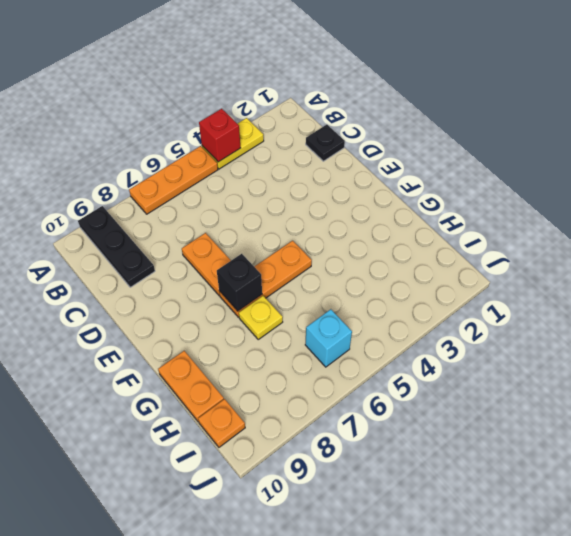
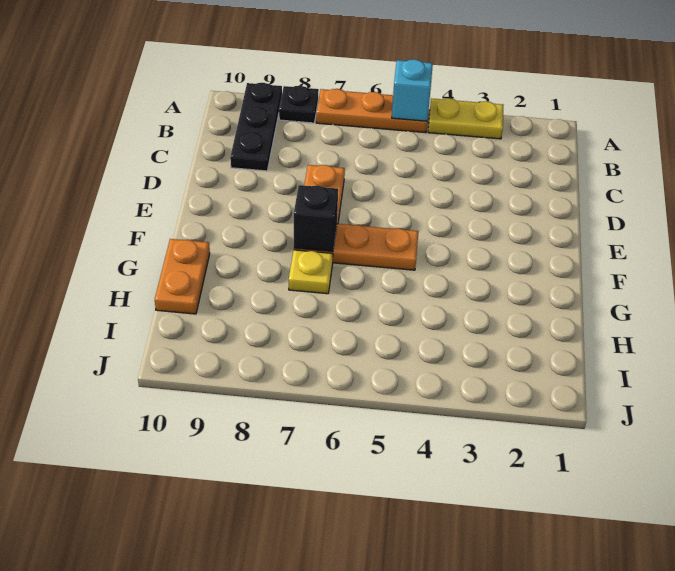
red brick A4 level 2 -> none
black plate C1 level 1 -> black plate A8 level 1
cyan brick I6 level 1 -> cyan brick A5 level 2
orange plate I10 level 1 -> none

